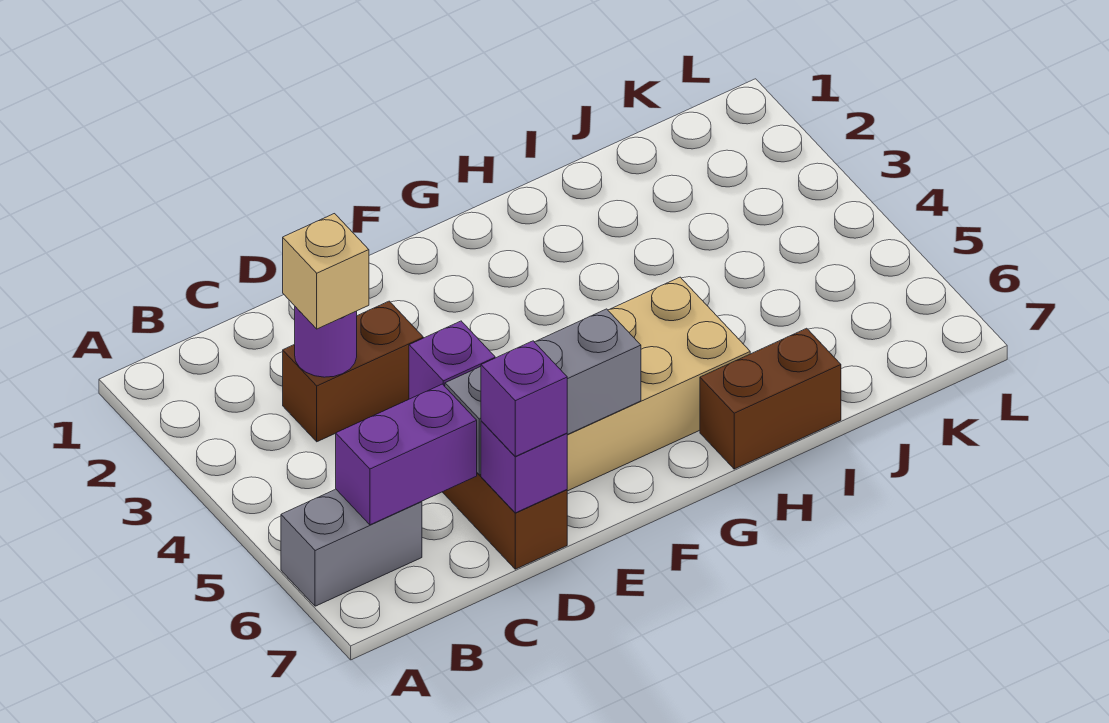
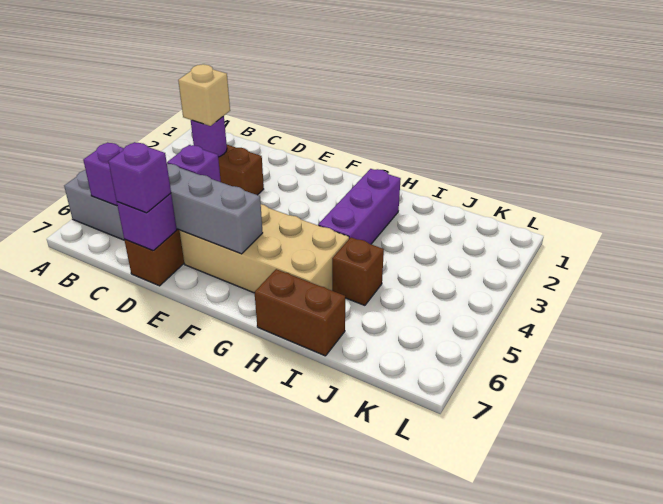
none -> purple brick H2:H4 level 1
none -> brown brick I5 level 1

